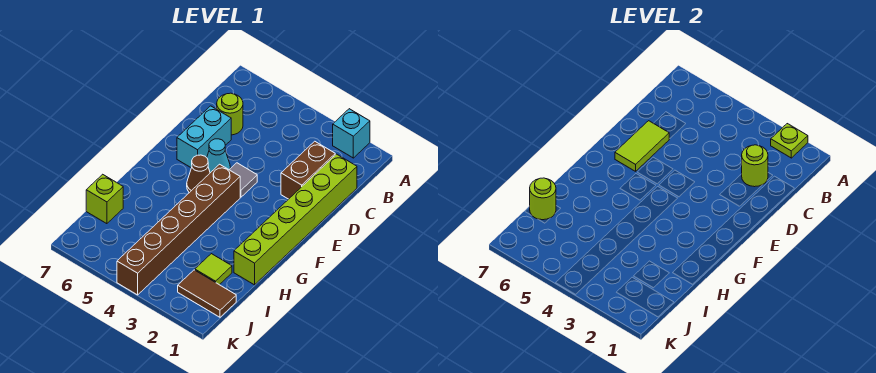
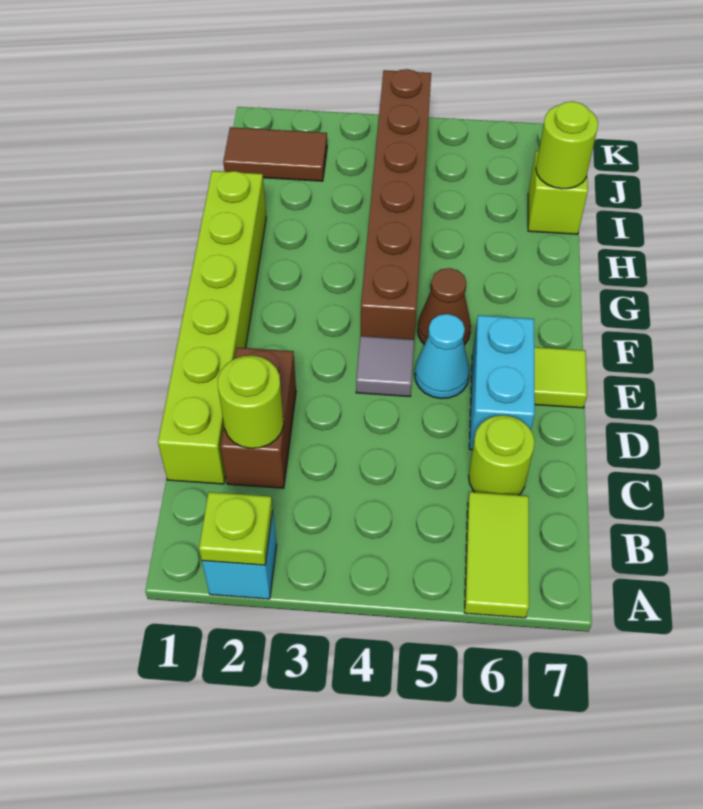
lime tile D6:E6 level 2 -> lime tile A6:B6 level 1
lime tile I2 level 1 -> lime tile E7 level 1

